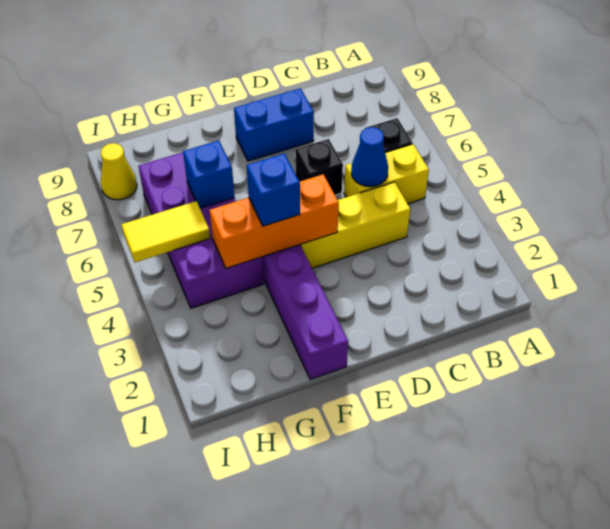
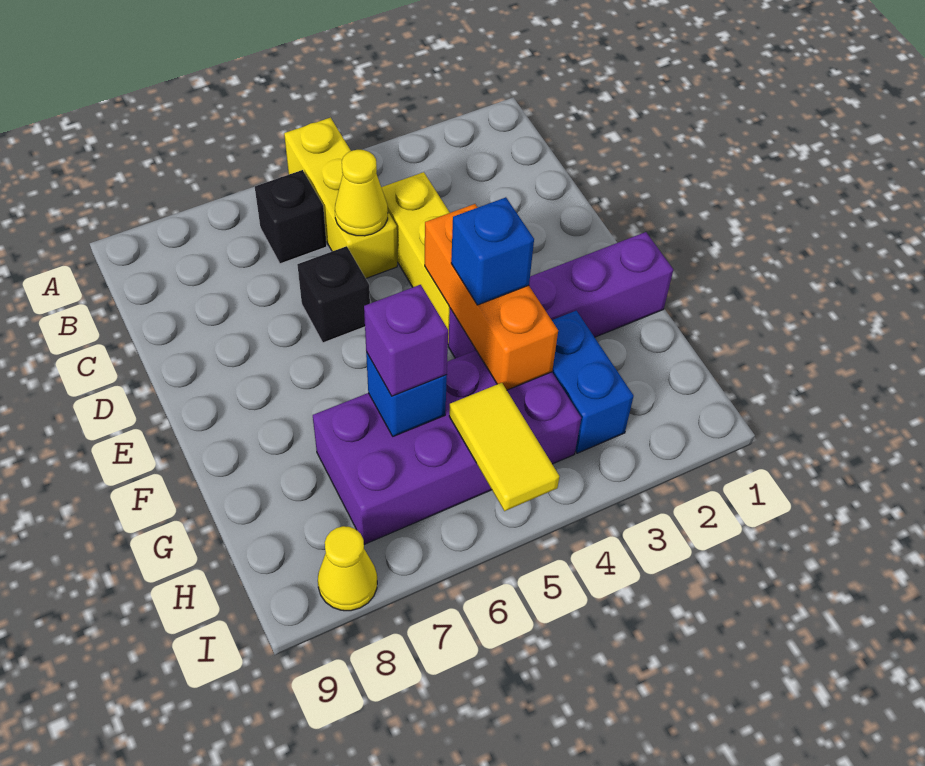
yellow brick B5:C5 level 1 -> yellow brick A5:C5 level 1
blue cone C5 level 2 -> yellow cone C5 level 2
blue brick D8:E8 level 1 -> blue brick G3:H3 level 1
none -> purple brick G6 level 3

